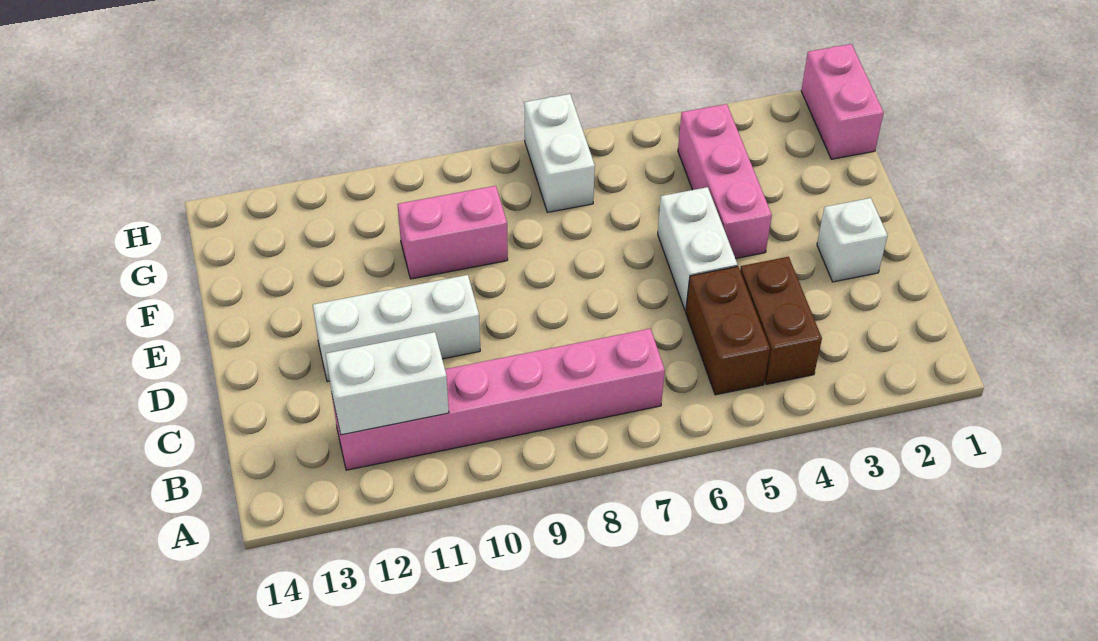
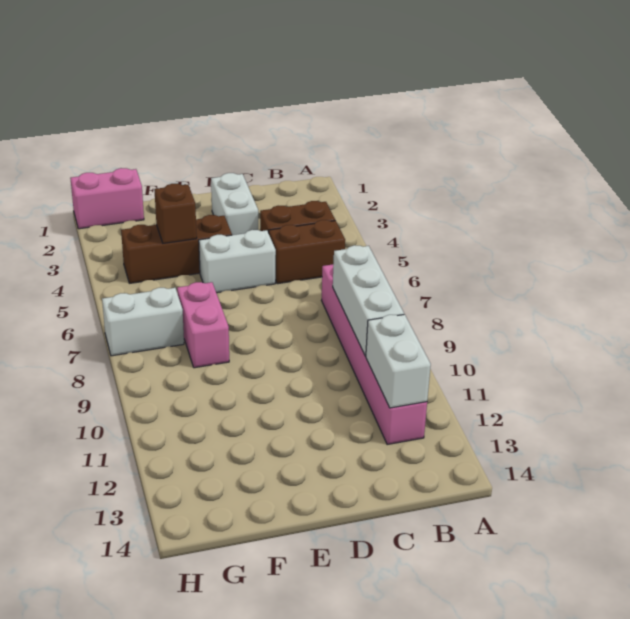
white brick D2 level 1 -> white brick D2:D3 level 1
white brick D10:D12 level 1 -> white brick B8:B10 level 2
pink brick E4:G4 level 1 -> brown brick E4:G4 level 1
none -> brown brick F4 level 2
pink brick F9:F10 level 1 -> pink brick F7:F8 level 1

